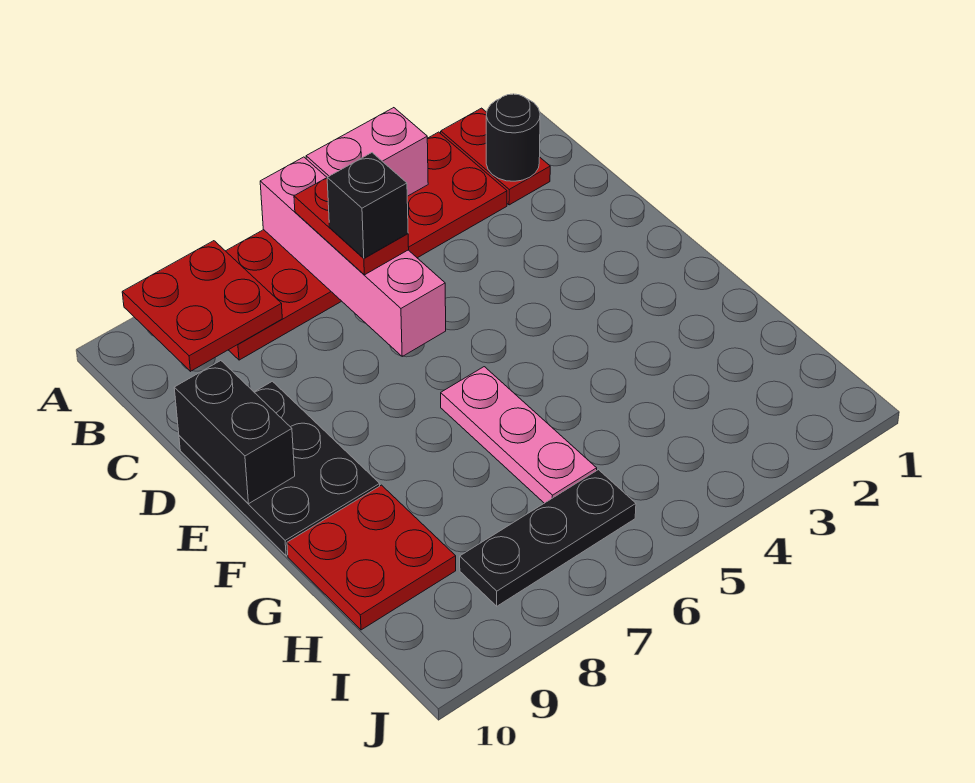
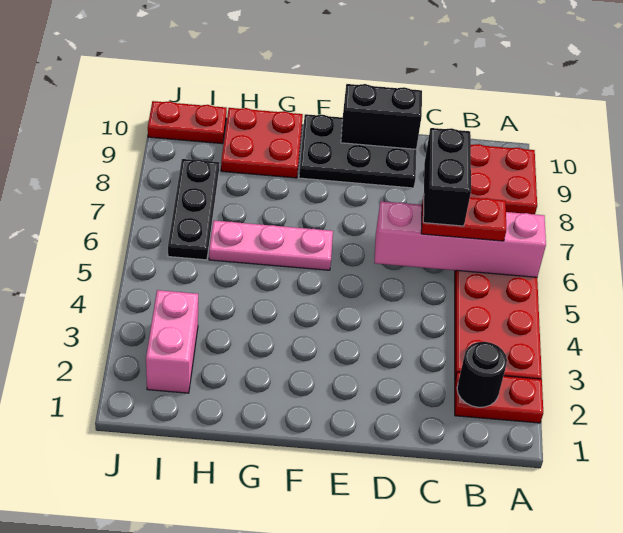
pink brick A4:A5 level 2 -> pink brick I2:I3 level 1
black brick C6 level 4 -> black brick C6:C7 level 4
none -> red plate I10:J10 level 1

